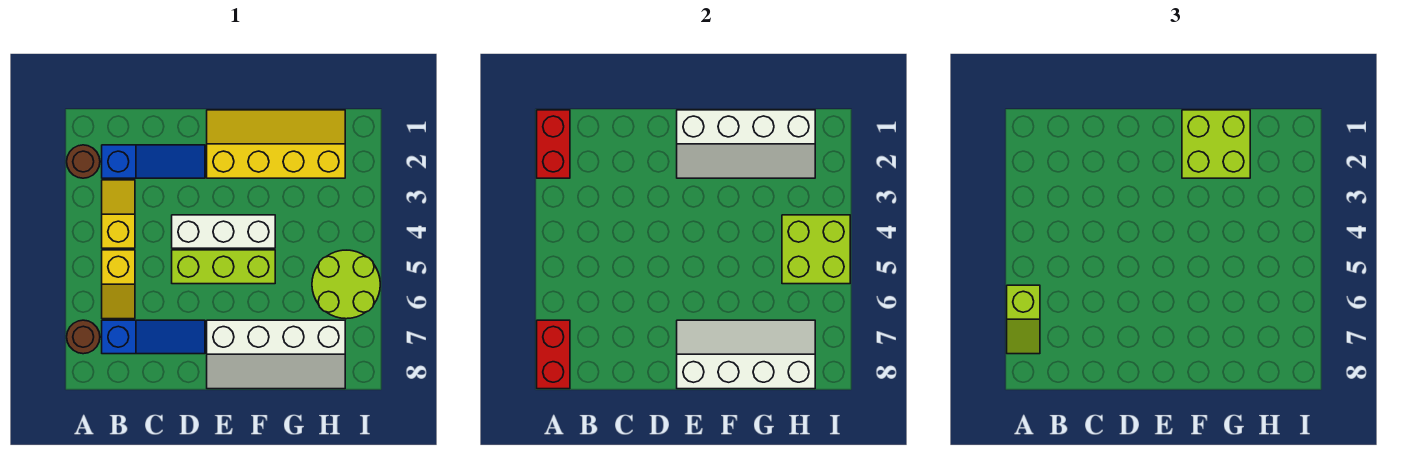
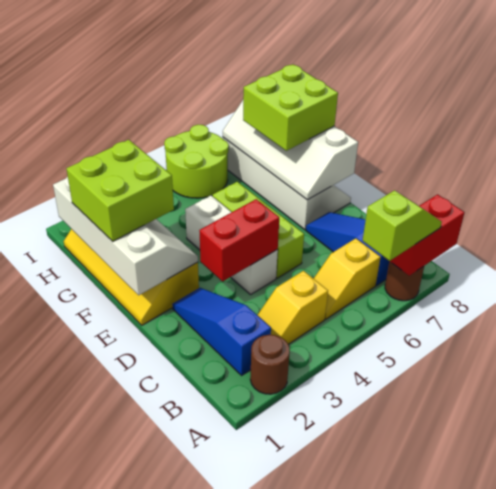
red brick A1:A2 level 2 -> red brick D3:D4 level 2
yellow slope B5:B6 level 1 top 5 -> yellow slope B5:B6 level 1 top 6
lime brick H4:I5 level 2 -> lime brick F7:G8 level 3

